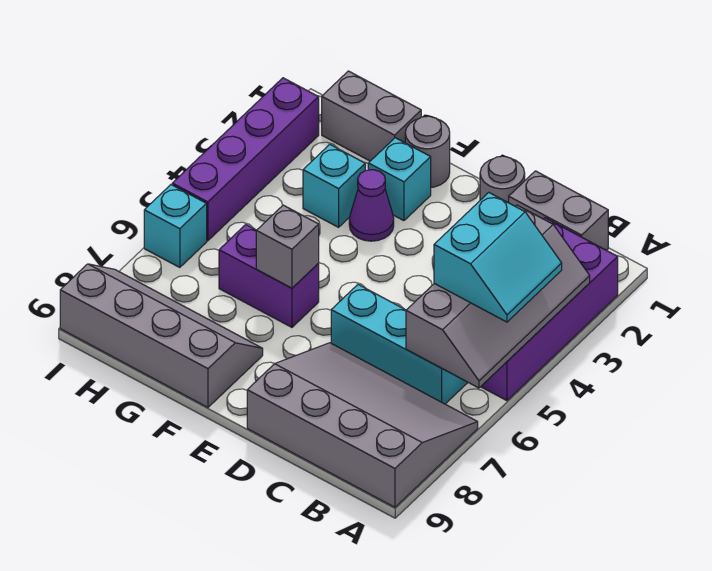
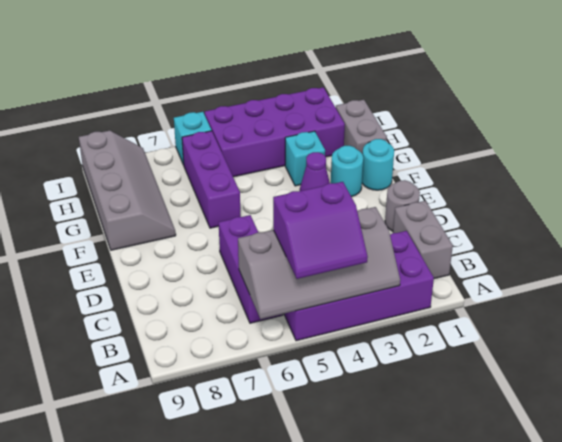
cyan slope A4:B5 level 3 top B -> purple slope A4:B5 level 3 top B
grey slope A7:D9 level 1 top 9 -> none
cyan brick B6:D6 level 1 -> purple brick B6:D6 level 1
grey round brick F1 level 1 -> cyan round brick F1 level 1
cyan brick F2 level 1 -> cyan round brick F2 level 1
purple brick F6:G6 level 1 -> purple brick F6:H6 level 1
grey brick F6 level 2 -> none
purple brick I2:I5 level 1 -> purple brick H2:I5 level 1

